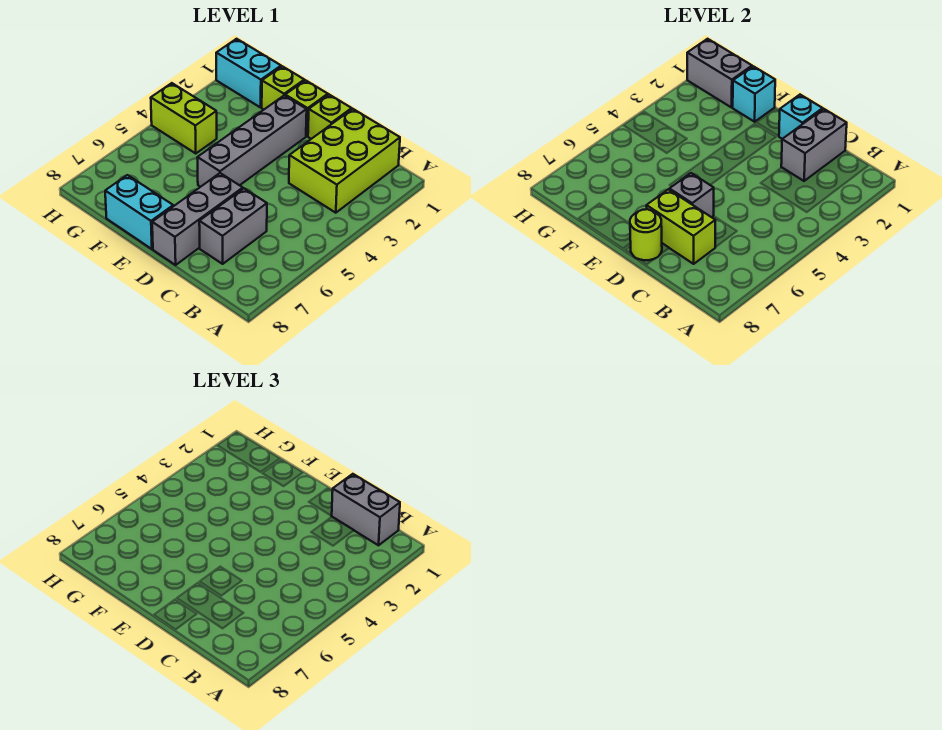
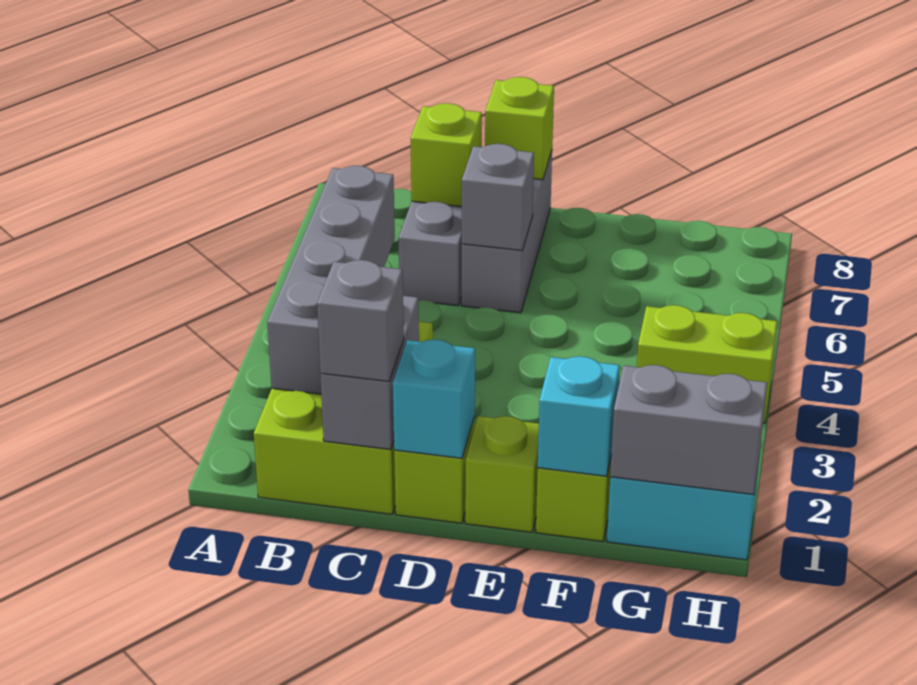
grey brick B1:C1 level 3 -> grey brick C1 level 3
lime brick C7:D7 level 2 -> lime brick C7 level 2
lime round brick D8 level 2 -> lime brick D8 level 2
grey brick E2:E5 level 1 -> grey brick B2:B5 level 2
cyan brick E8:F8 level 1 -> none

